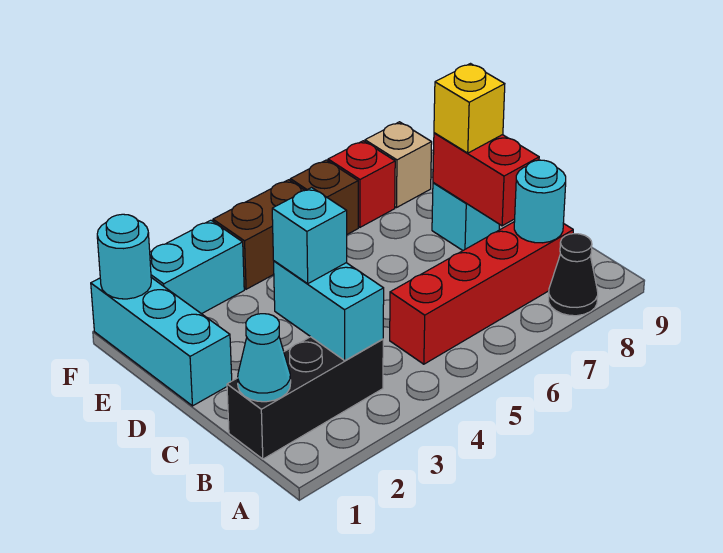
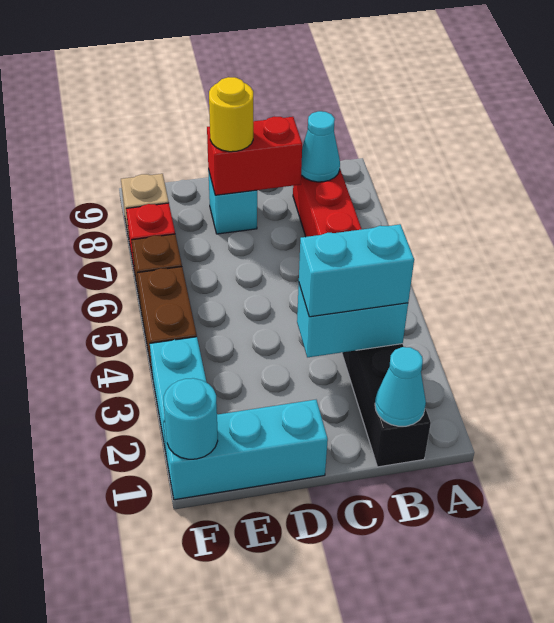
black cone A8 level 1 -> none
cyan round brick B8 level 2 -> cyan cone B8 level 2
cyan brick C3 level 3 -> cyan brick B3:C3 level 3
yellow brick D8 level 3 -> yellow round brick D8 level 3

